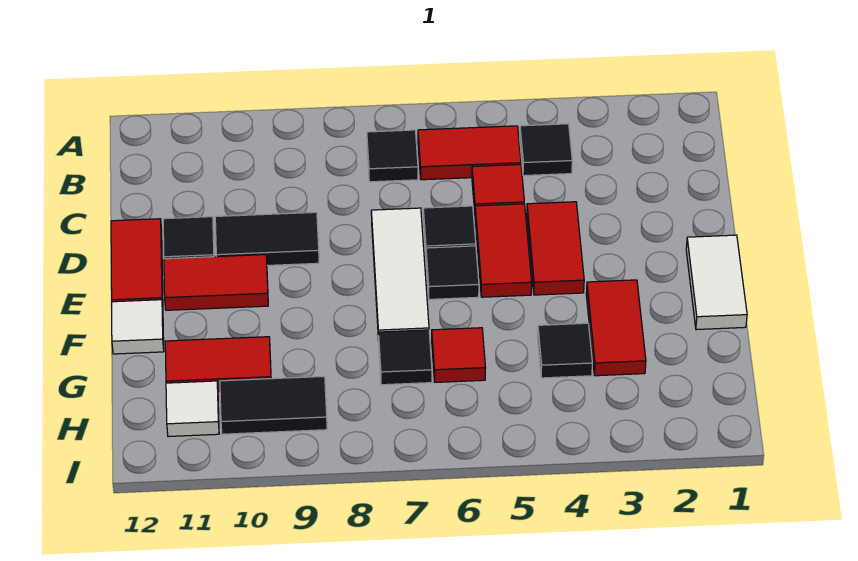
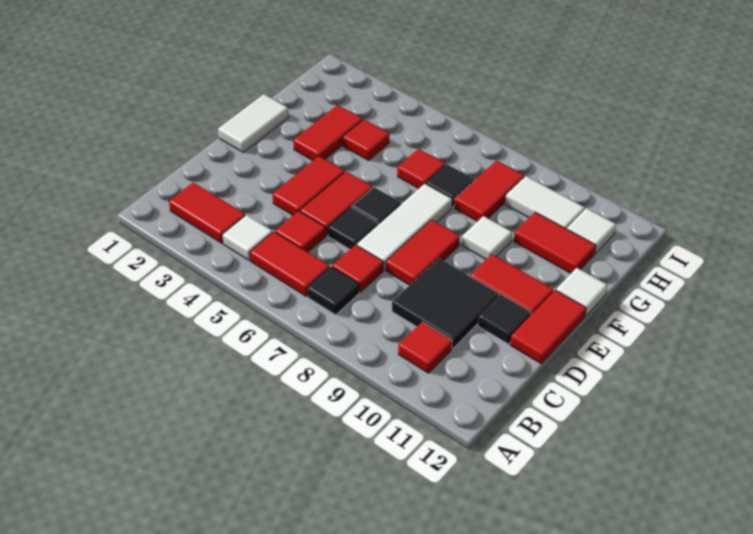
none -> red tile B2:B3 level 1
black tile B4 level 1 -> white tile B4 level 1
none -> red tile B10 level 1
none -> red tile C7 level 1
none -> red tile D8:E8 level 1
black tile D9:D10 level 1 -> black tile C9:D10 level 1
none -> white tile F9 level 1
black tile G4 level 1 -> red tile G4 level 1
none -> red tile G8:H8 level 1
black tile H9:H10 level 1 -> white tile H9:H10 level 1

